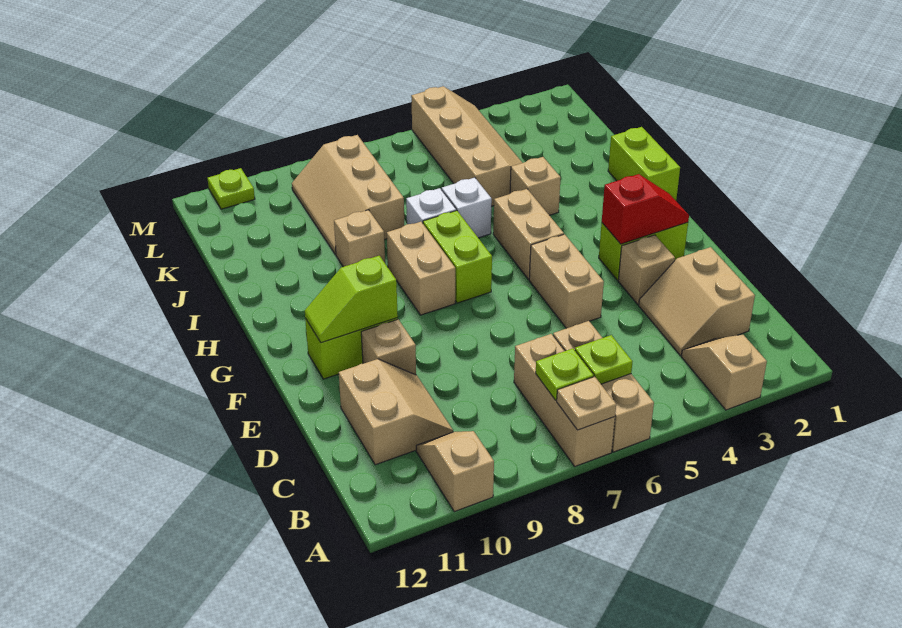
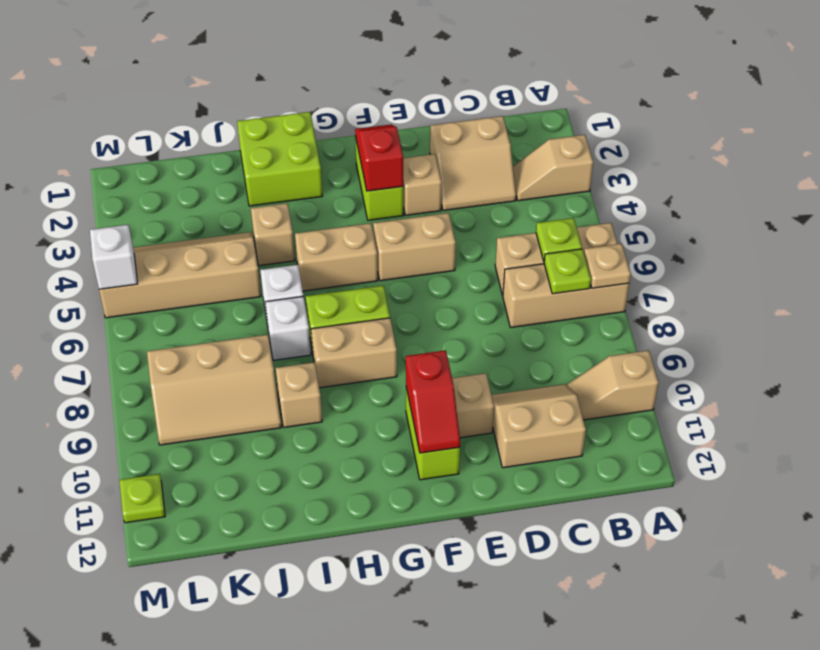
lime slope F10:F11 level 2 top 10 -> red slope F10:F11 level 2 top 10
lime brick H1:I1 level 1 -> lime brick H1:I2 level 1
none -> white brick M5 level 2

